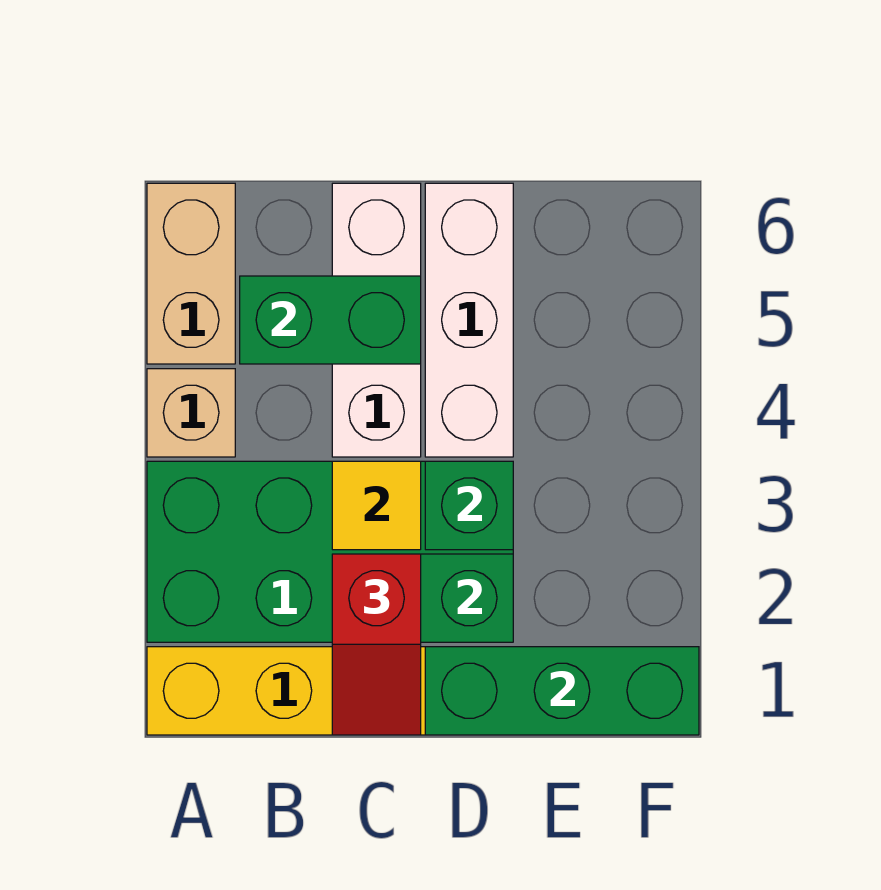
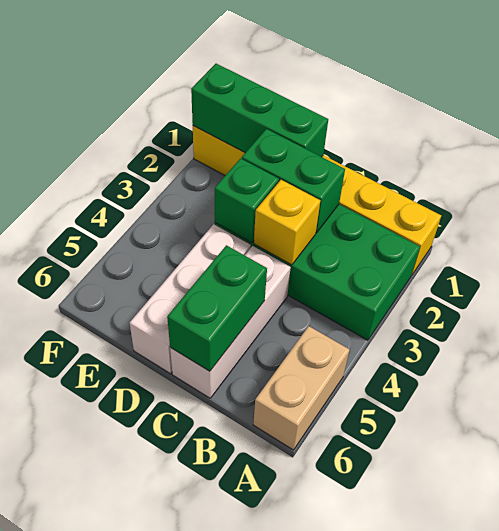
tan brick A4 level 1 -> none
green brick B5:C5 level 2 -> green brick C5:C6 level 2
red slope C1:C2 level 3 top 2 -> none
yellow tile C3 level 2 -> yellow brick C3 level 2

